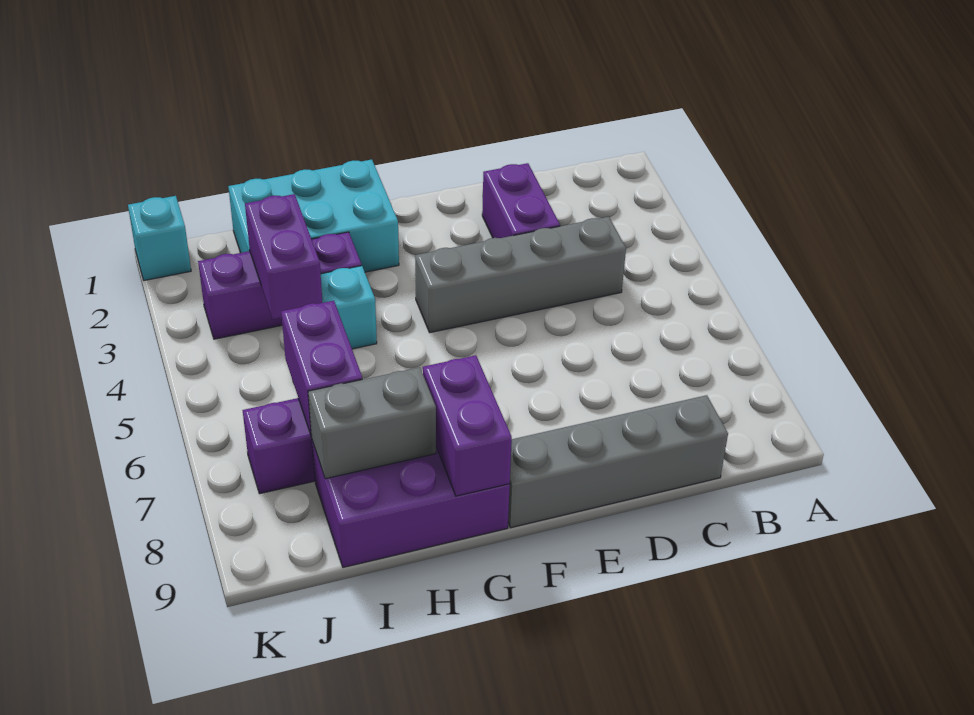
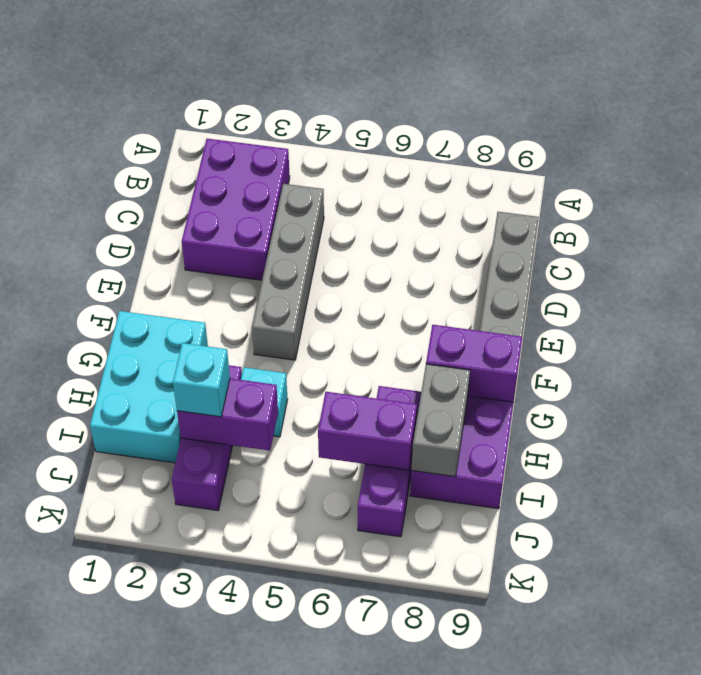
purple brick D2:D3 level 1 -> purple brick B2:D3 level 1
cyan brick K1 level 1 -> cyan brick I3 level 3

